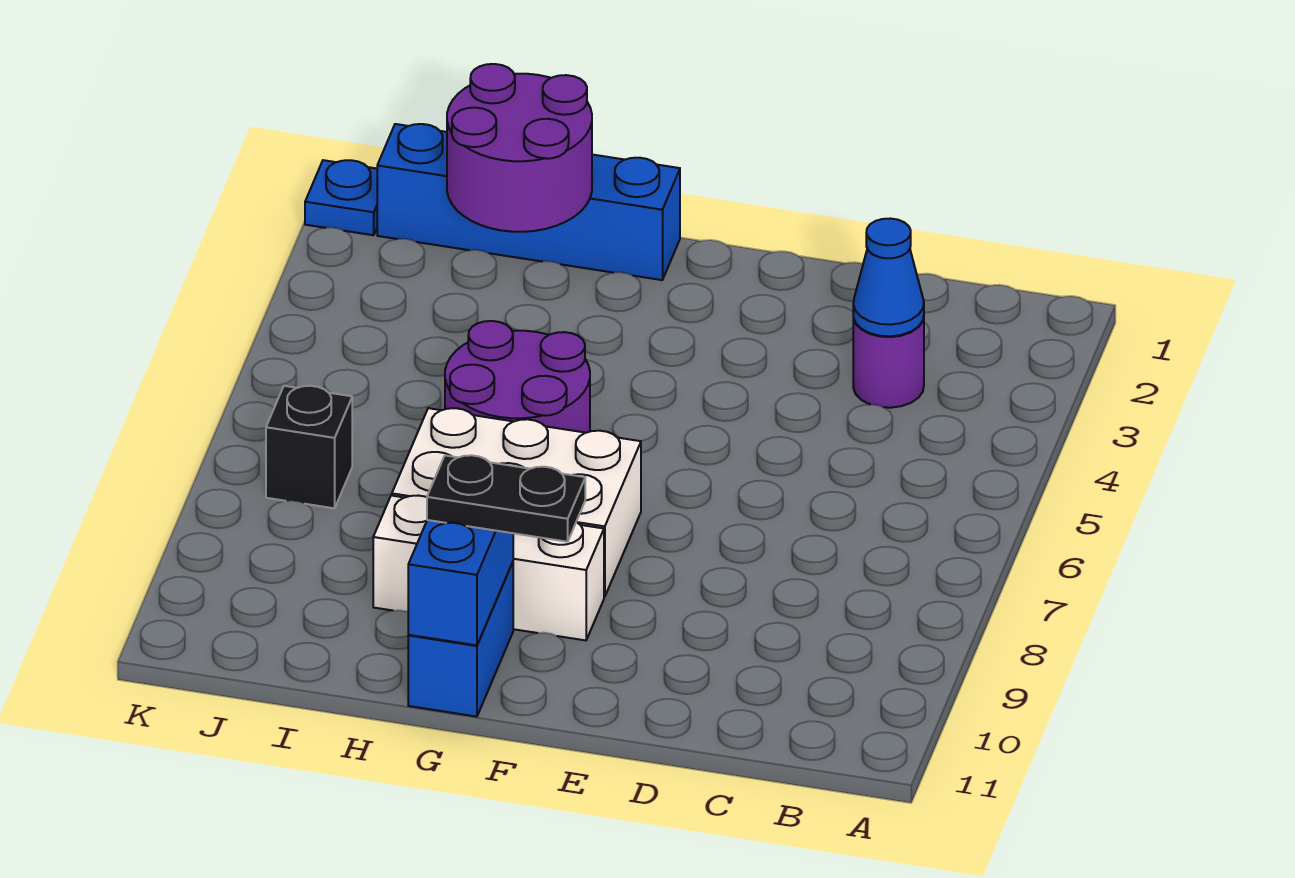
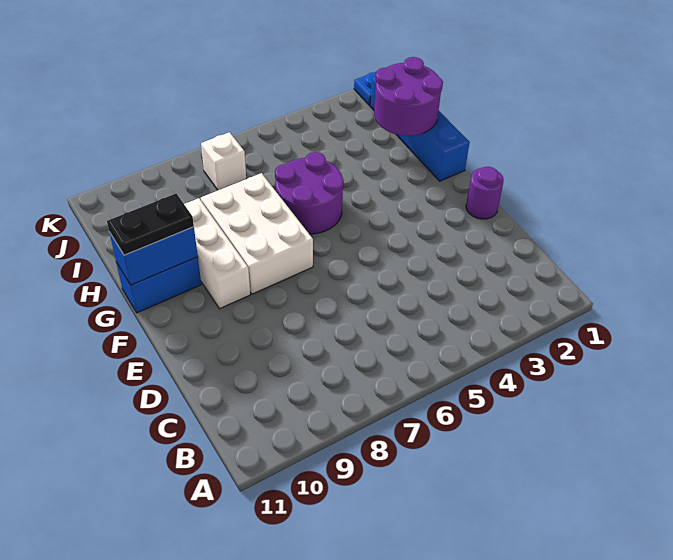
purple round brick C3 level 1 -> purple round brick E1 level 1
blue cone C3 level 2 -> none
black plate F10:G10 level 3 -> black plate G10:G11 level 3
black brick J7 level 1 -> white brick J7 level 1

